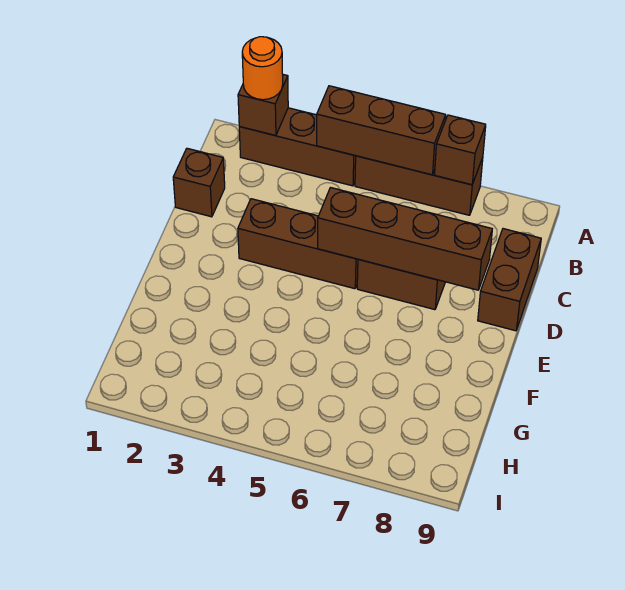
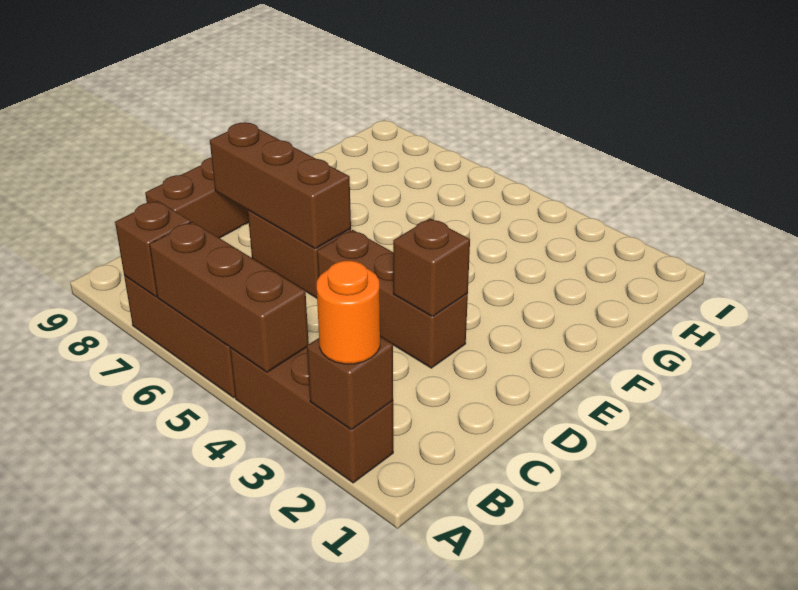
brown brick C1 level 1 -> brown brick D3 level 2
brown brick D5:D8 level 2 -> brown brick D6:D8 level 2

